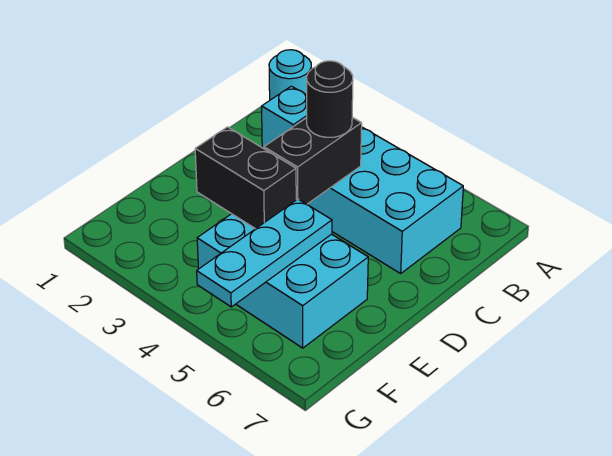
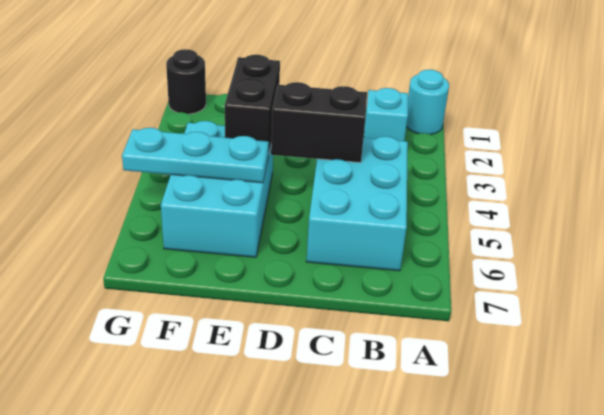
black round brick C4 level 3 -> black round brick G1 level 1

